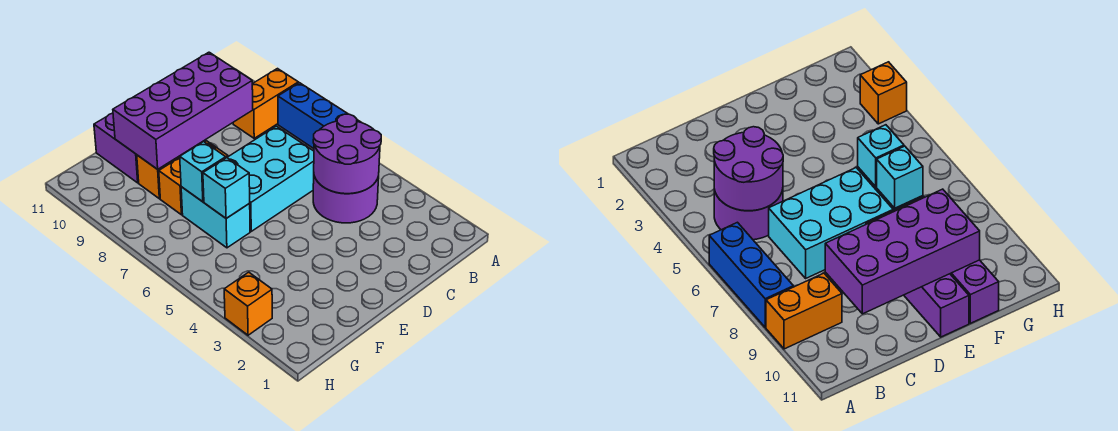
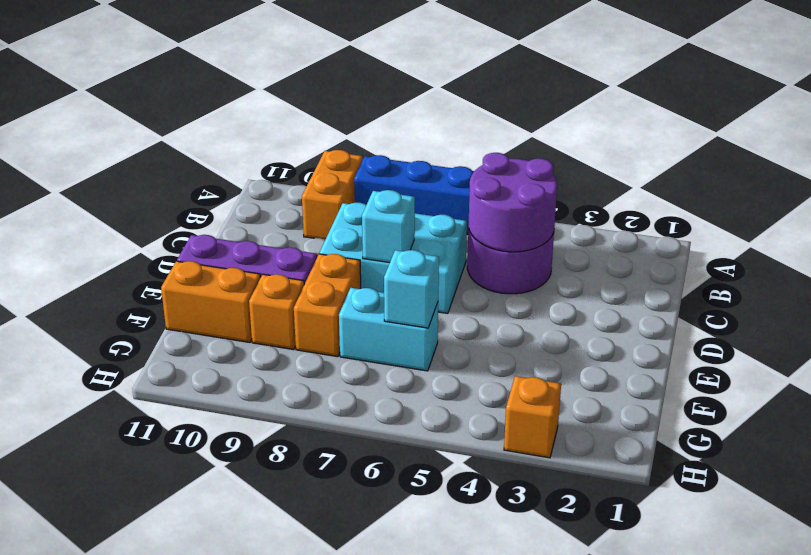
cyan brick C6:E7 level 1 -> cyan brick C6:D8 level 1
purple brick C9:F10 level 2 -> none
cyan brick F7 level 2 -> cyan brick D7 level 2
purple brick F10:F11 level 1 -> orange brick F10:F11 level 1

